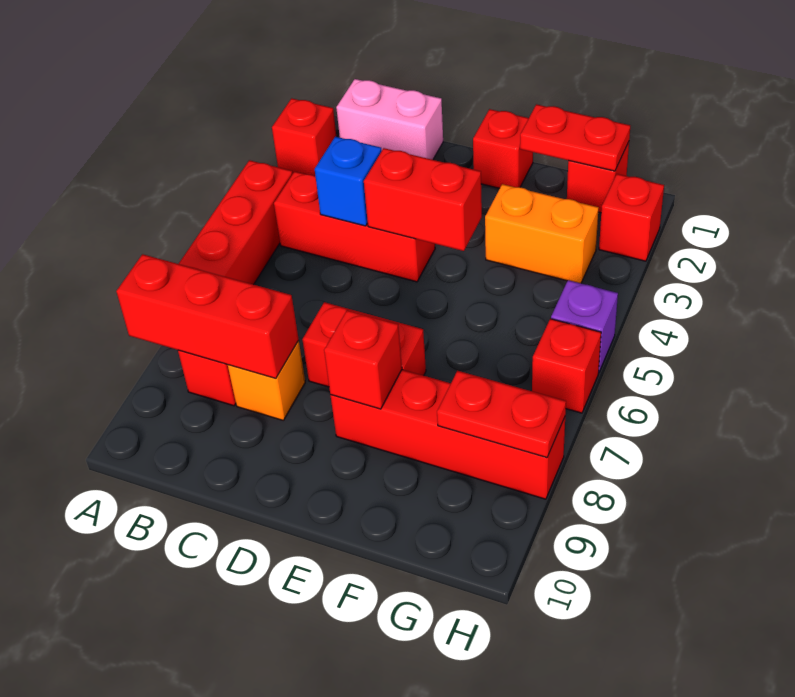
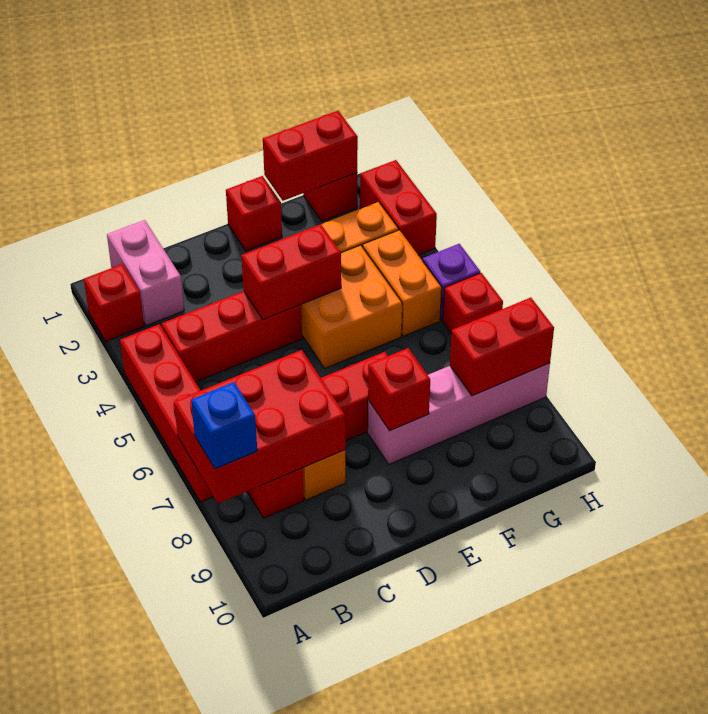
red brick A8:C8 level 2 -> red brick A7:C8 level 2
pink brick B1:C1 level 1 -> pink brick B1:B2 level 1
blue brick C4 level 2 -> blue brick A8 level 3
none -> orange brick E4:F5 level 1
red brick E8:H8 level 1 -> pink brick E8:H8 level 1
red plate F1:G1 level 2 -> red brick F1:G1 level 2
none -> orange brick G4:G5 level 1
red plate G8:H8 level 2 -> red brick G8:H8 level 2
red brick H2 level 1 -> red brick H2:H3 level 1

